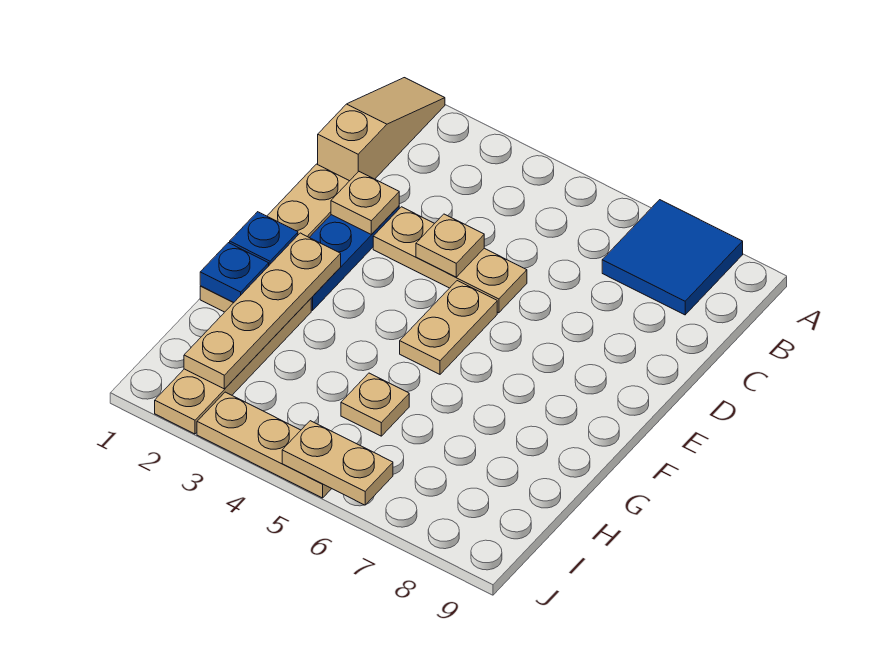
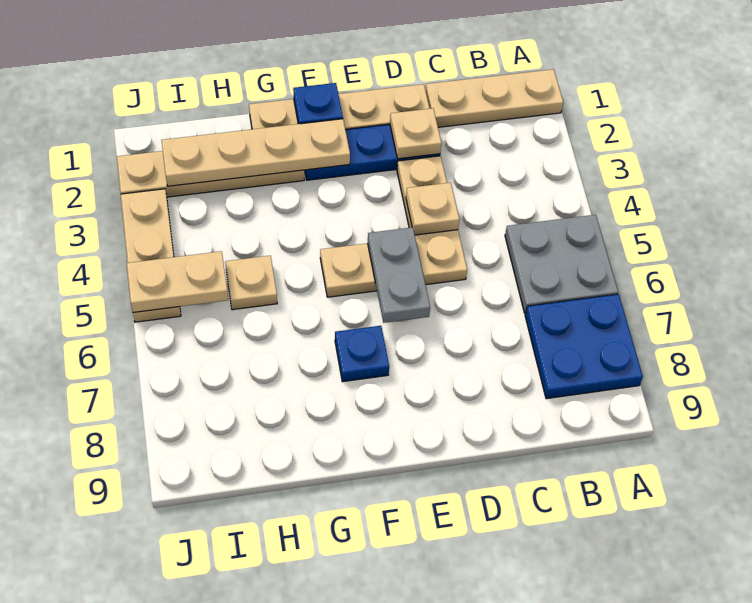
tan slope A1:C1 level 1 top C -> tan plate A1:C1 level 1
none -> grey plate A5:B6 level 1
blue tile A7:B8 level 1 -> blue plate A7:B8 level 1
none -> grey plate E5:E6 level 2
blue plate G1 level 2 -> blue plate F7 level 1
tan plate J5:J6 level 2 -> tan plate I5:J5 level 2

